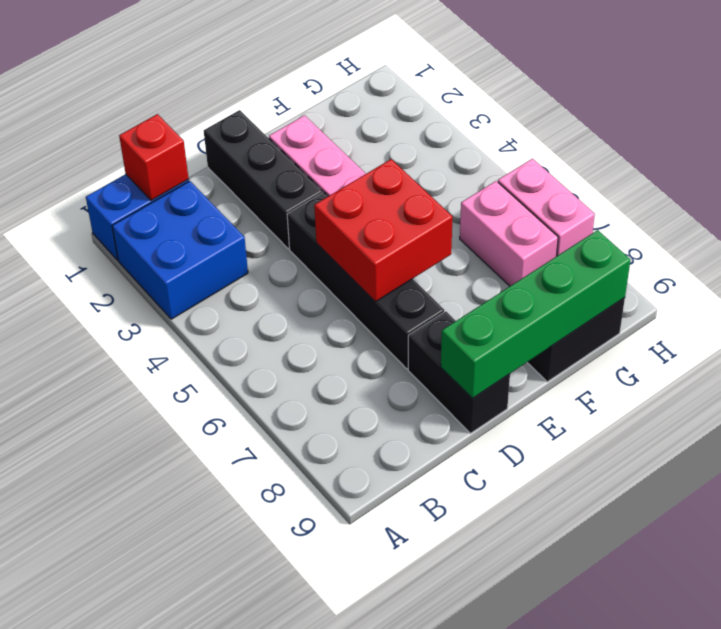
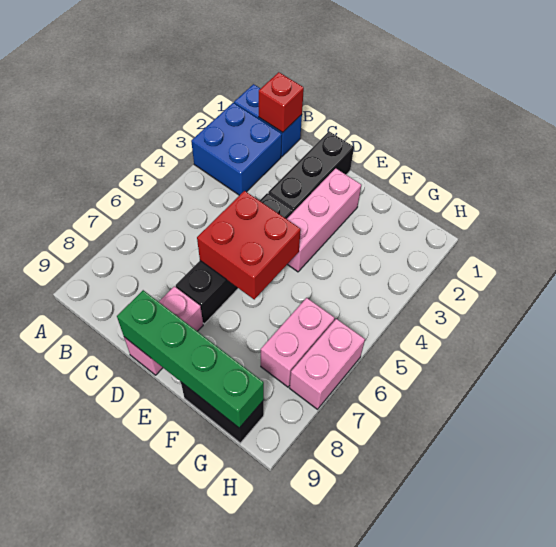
black brick D8:D9 level 1 -> pink brick D8:D9 level 1

